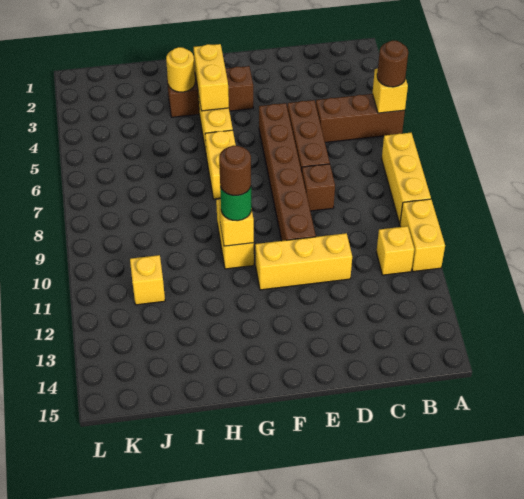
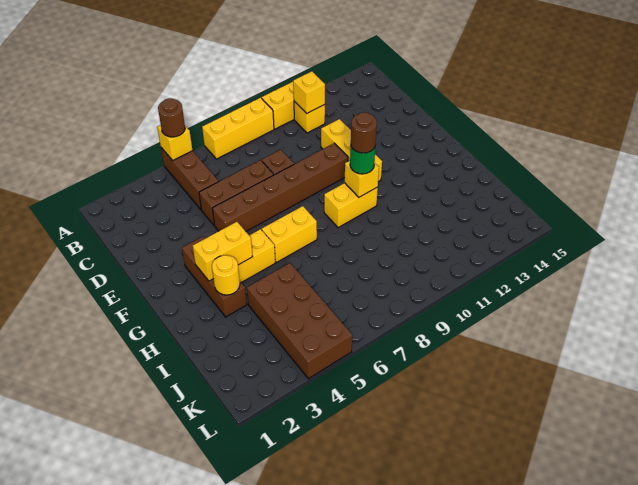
none -> brown brick I4:L5 level 1
yellow brick J11 level 1 -> yellow brick B11 level 2

